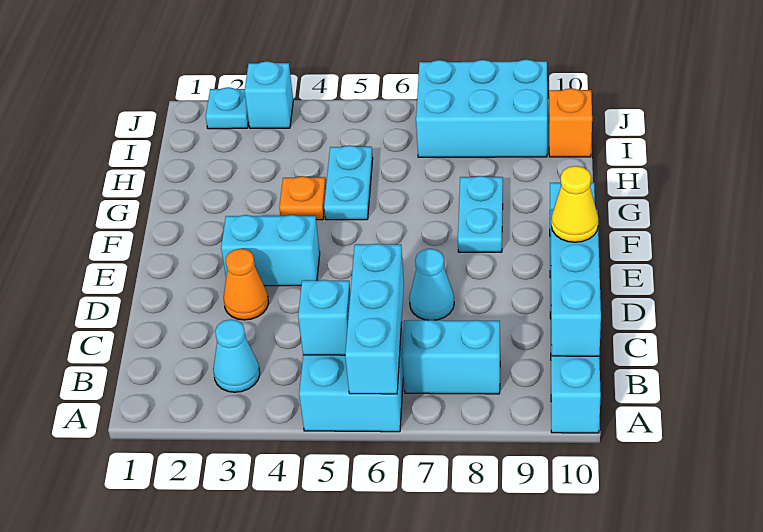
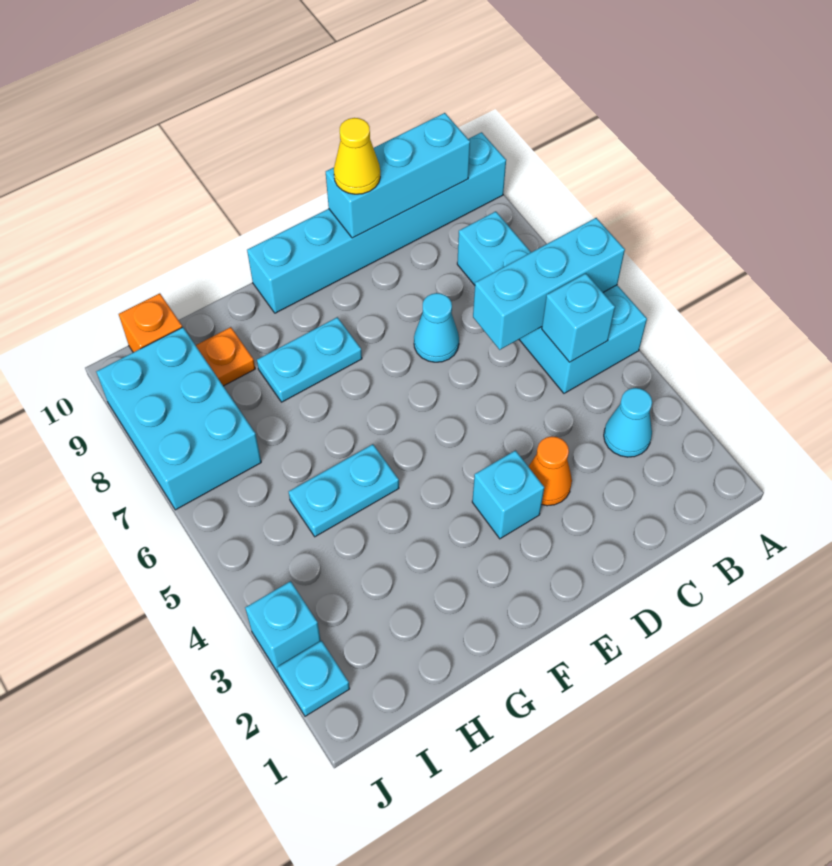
cyan brick E3:E4 level 1 -> cyan brick E3 level 1
orange plate G4 level 1 -> orange plate H9 level 1

